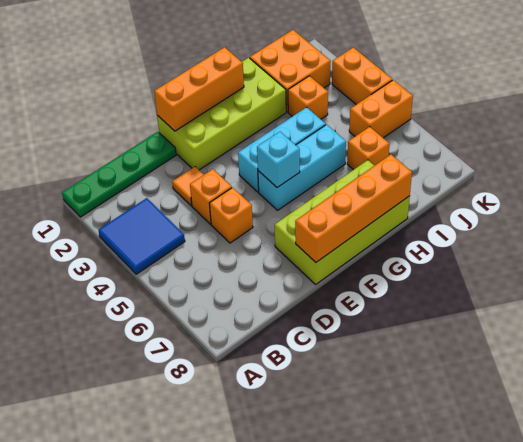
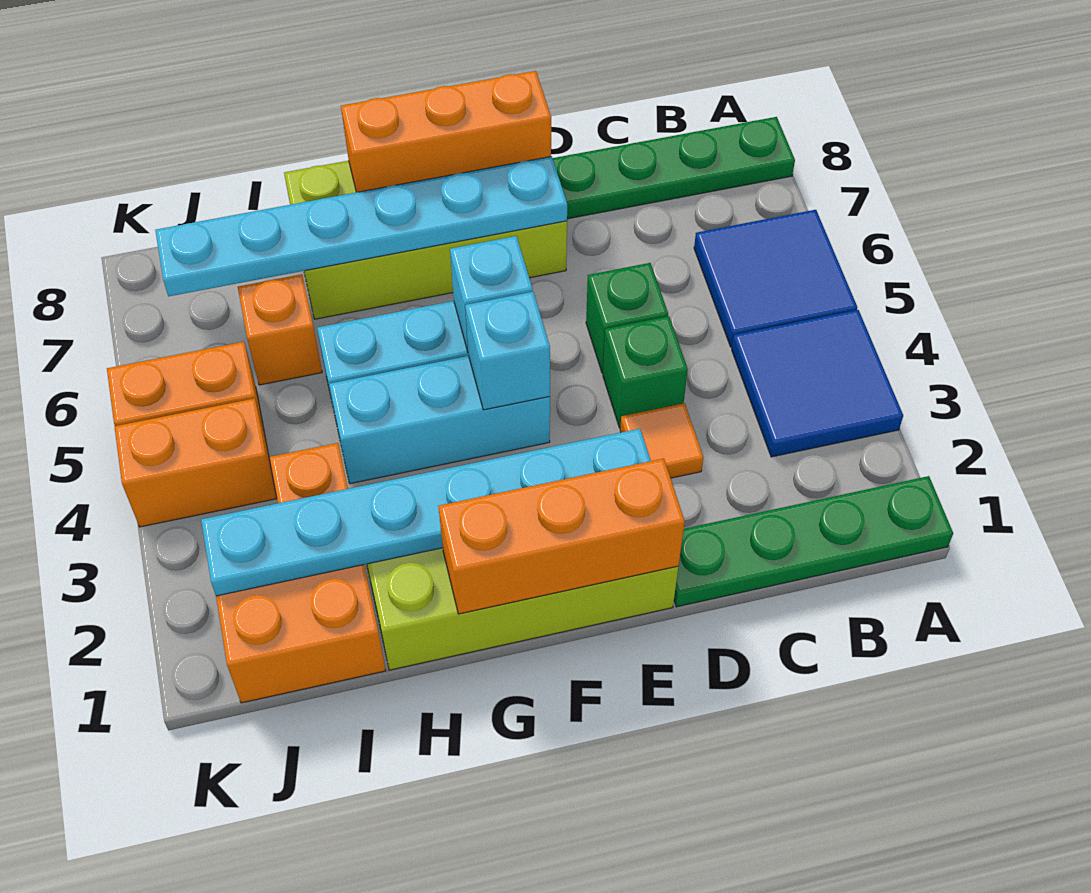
none -> blue tile A5:B6 level 1
none -> green plate A8:D8 level 1
orange brick D4 level 1 -> green brick D4 level 1
orange brick D5 level 1 -> green brick D5 level 1
none -> cyan plate E2:J2 level 2
none -> cyan plate E7:J7 level 2
orange brick E8:H8 level 2 -> orange brick E8:G8 level 2
none -> cyan brick F4 level 2
orange brick K3:K4 level 1 -> orange brick J4:K4 level 1

